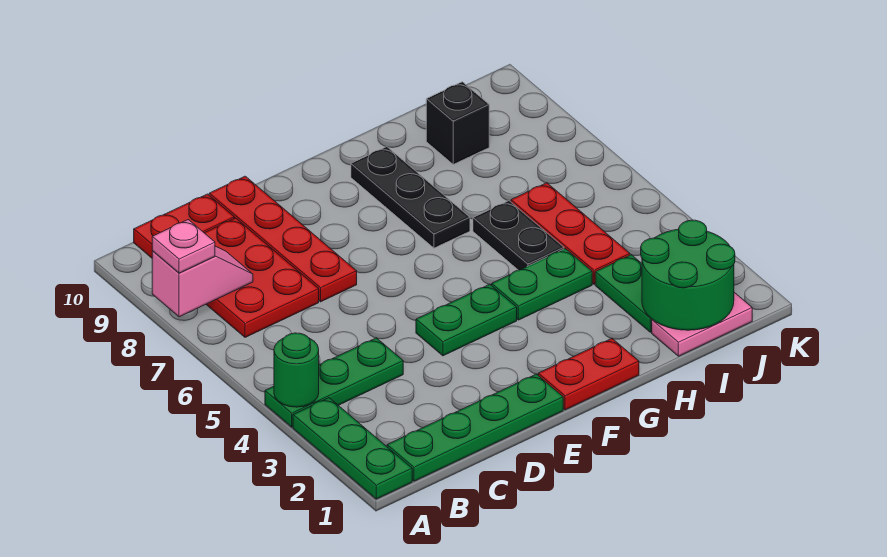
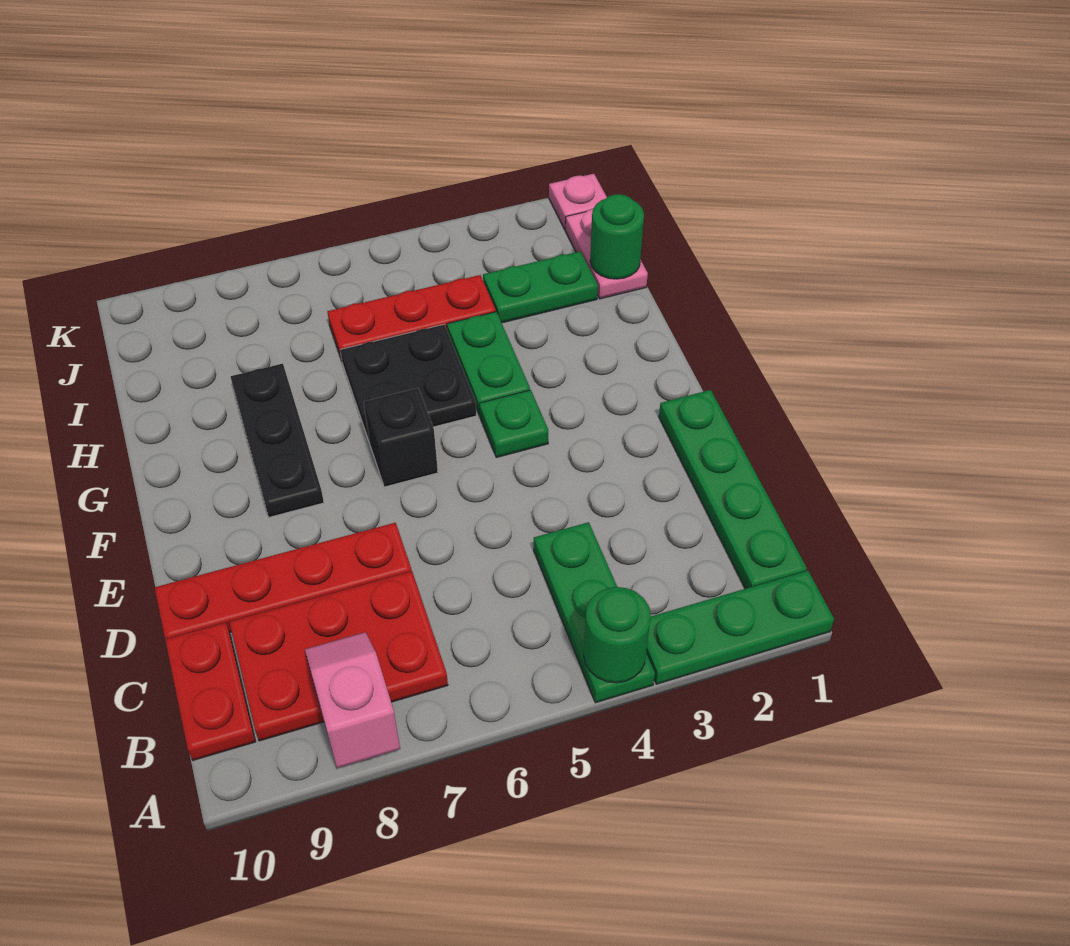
pink plate A8 level 3 -> pink plate K1 level 1
green plate E4:F4 level 1 -> green plate F4 level 1
red plate F1:G1 level 1 -> none
black plate G7:G9 level 1 -> black plate F8:H8 level 1
black plate H5:H6 level 1 -> black plate G5:H6 level 1
green round brick I1:J2 level 2 -> green round brick I1 level 2
black brick I9 level 1 -> black brick F6 level 1

